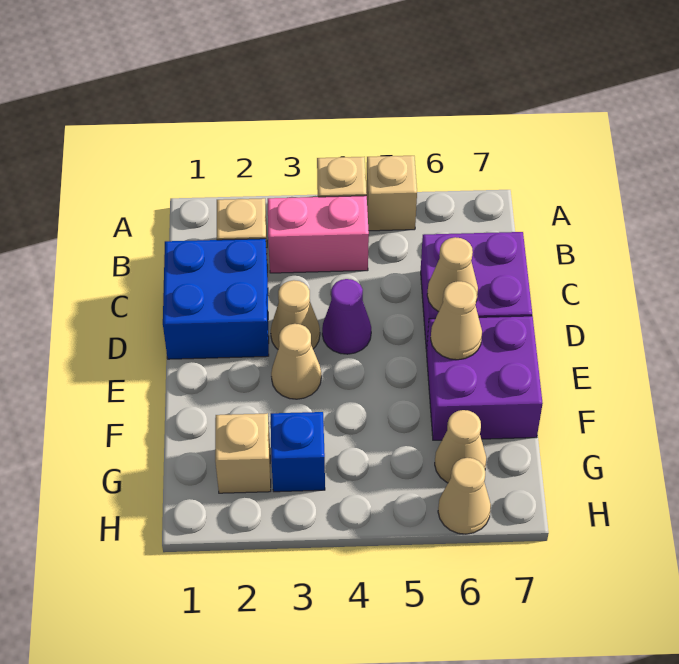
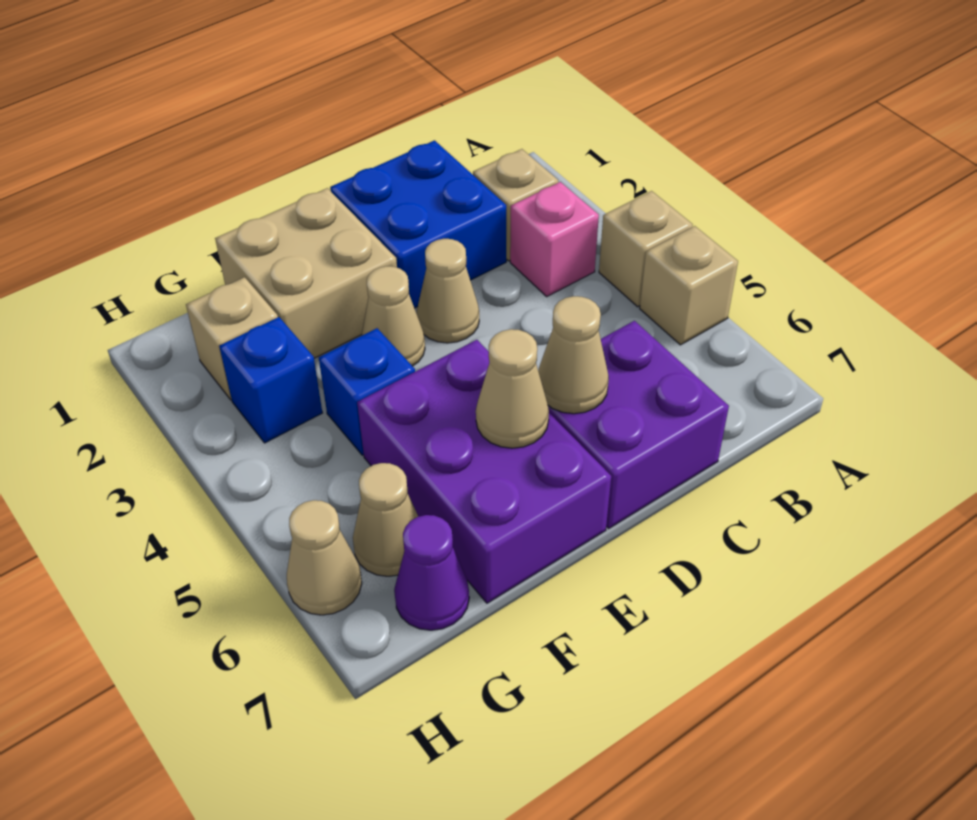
pink brick B3:B4 level 1 -> pink brick B3 level 1
purple cone D4 level 1 -> purple cone G7 level 1
none -> tan brick E1:F2 level 1
purple brick E6:F7 level 1 -> purple brick E5:F7 level 1
none -> blue brick F4 level 1

